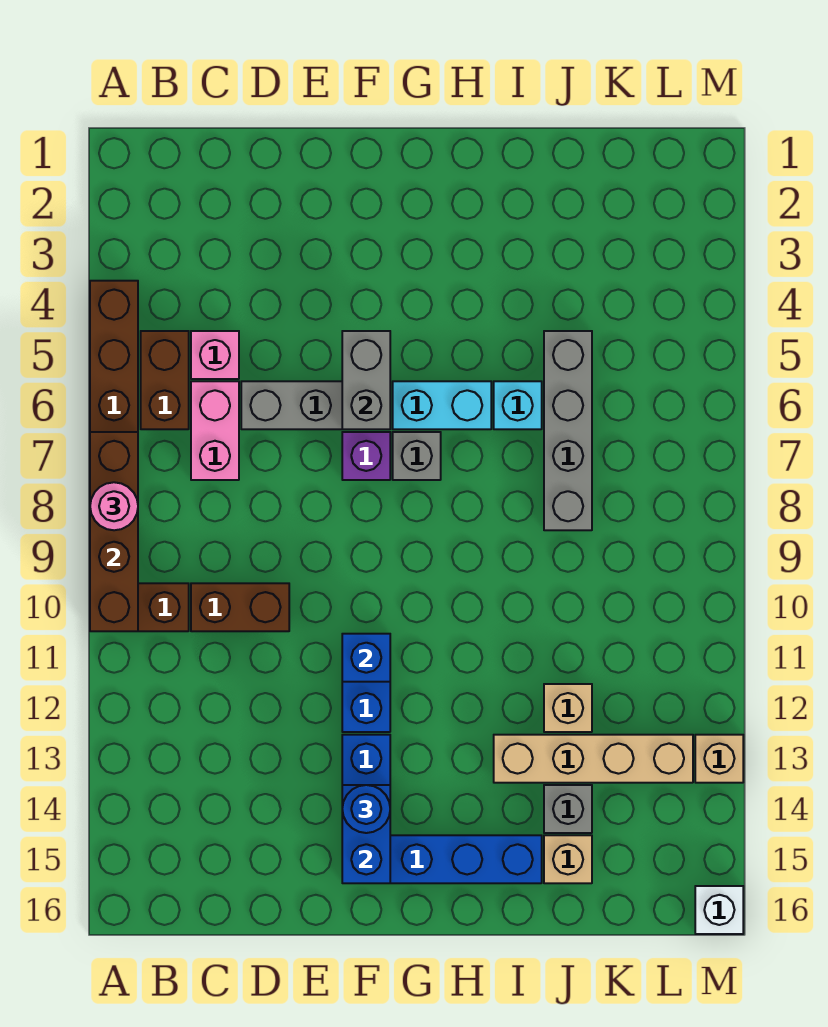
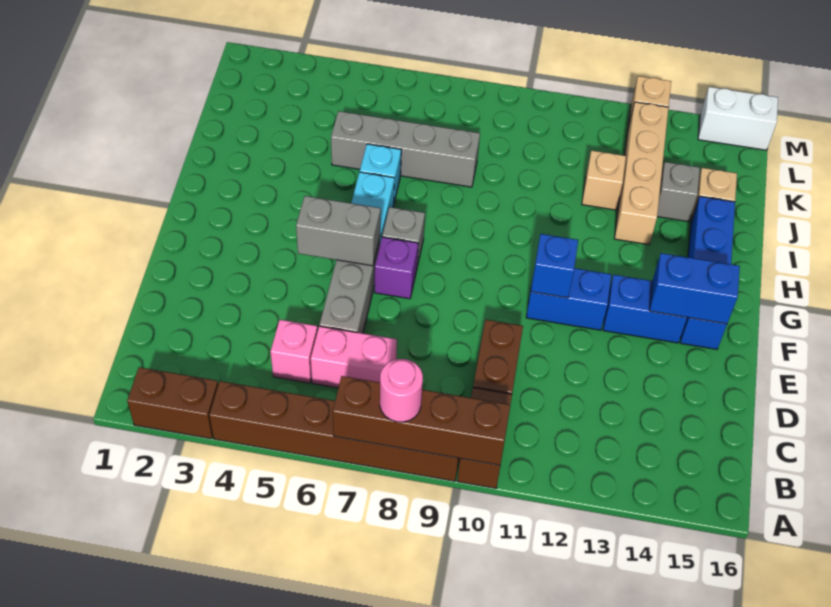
brown brick B5:B6 level 1 -> brown brick A2:A3 level 1
blue round brick F14 level 3 -> none
white brick M16 level 1 -> white brick M15:M16 level 1

